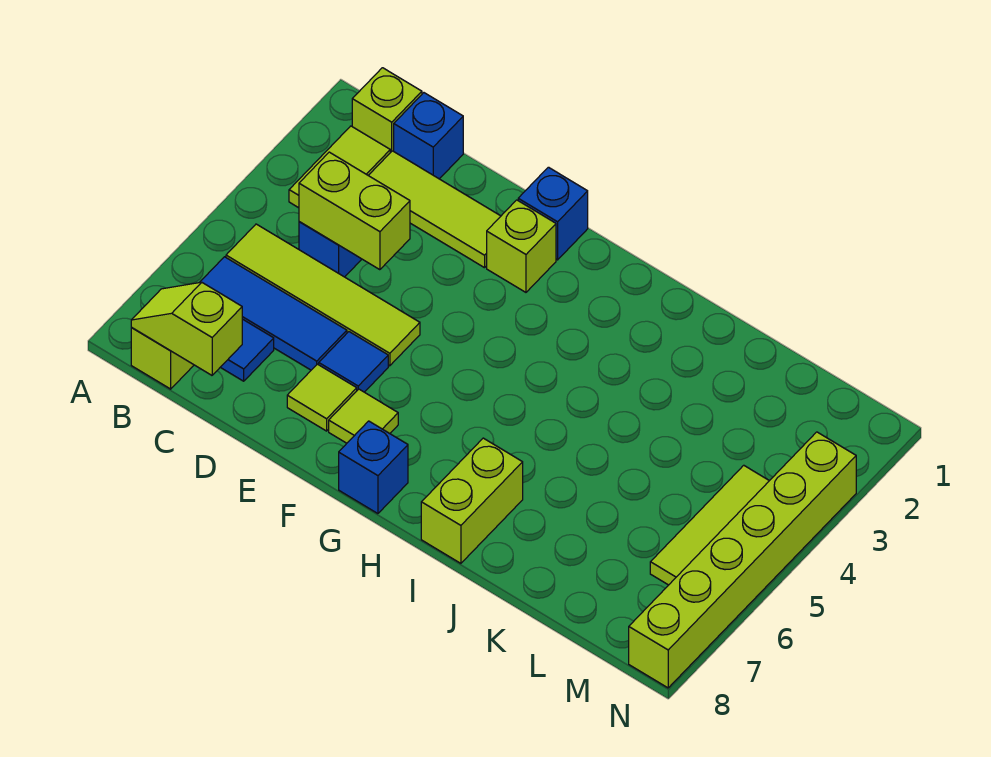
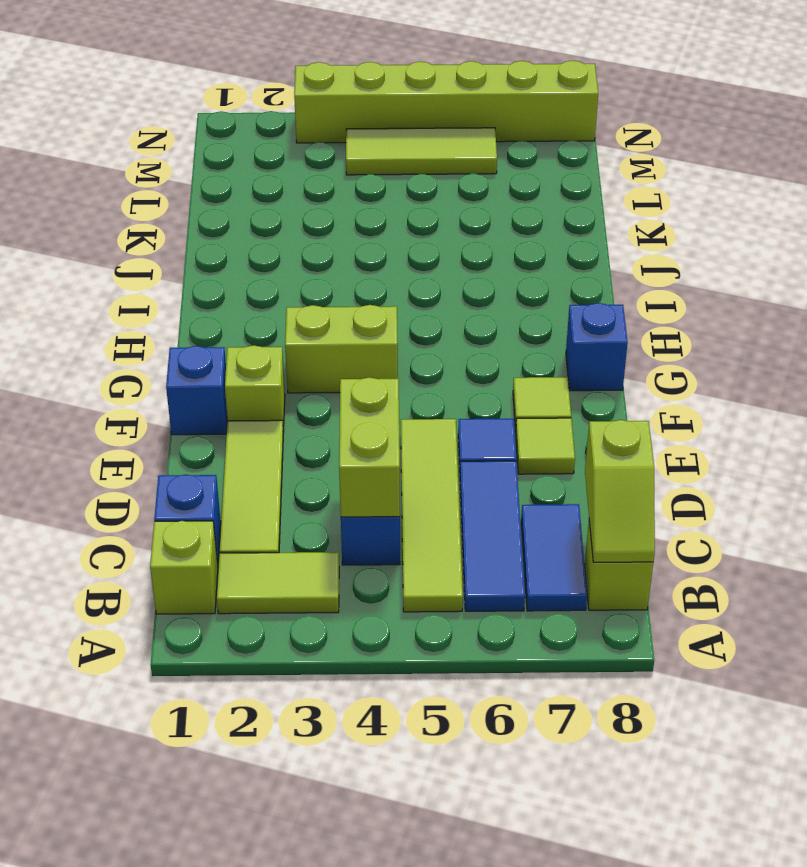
lime brick I7:I8 level 1 -> lime brick G3:G4 level 1

